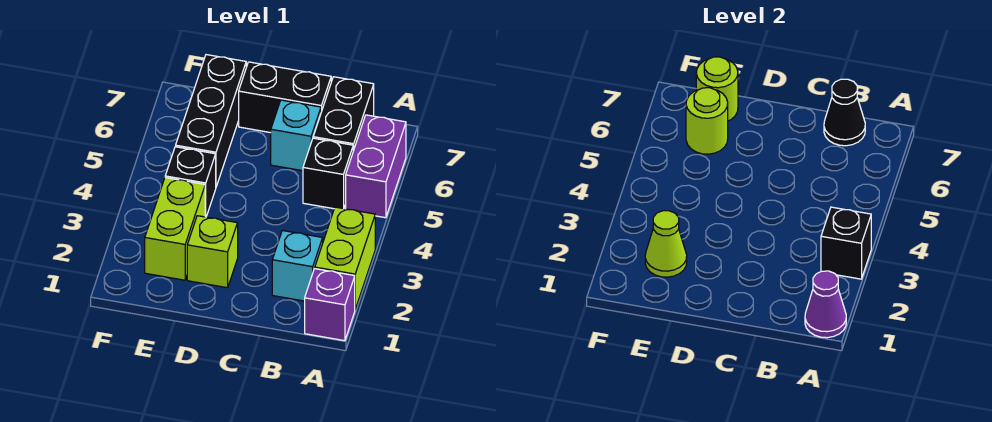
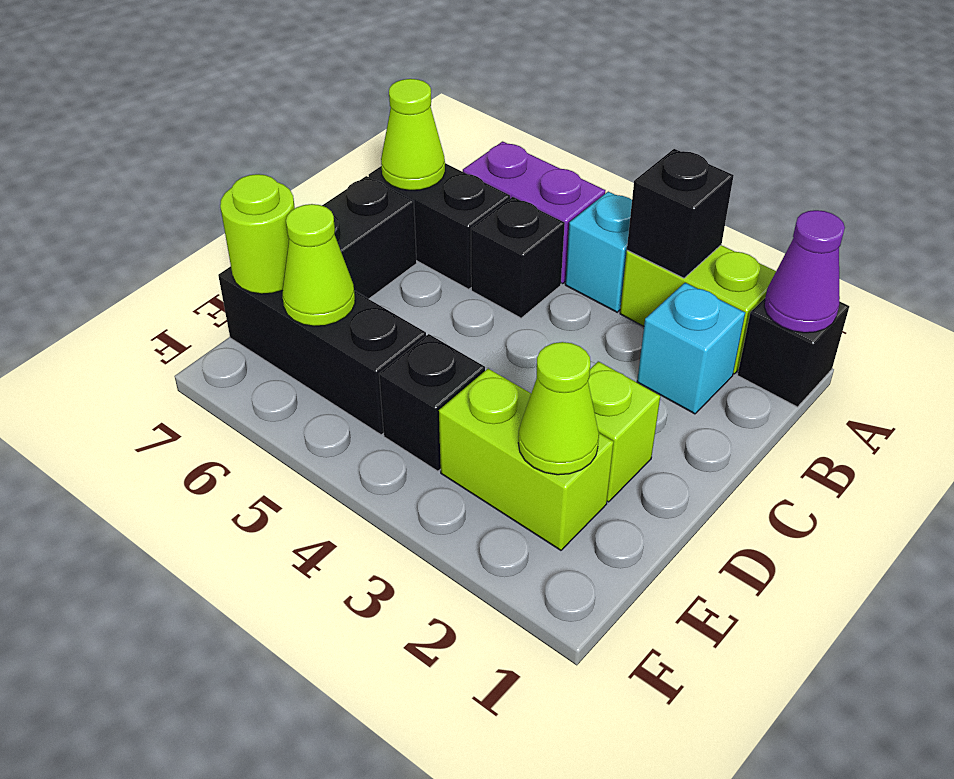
purple brick A1 level 1 -> black brick A1 level 1
black cone B7 level 2 -> lime cone B7 level 2
cyan brick C6 level 1 -> cyan brick A4 level 1
lime round brick E6 level 2 -> lime cone E6 level 2

